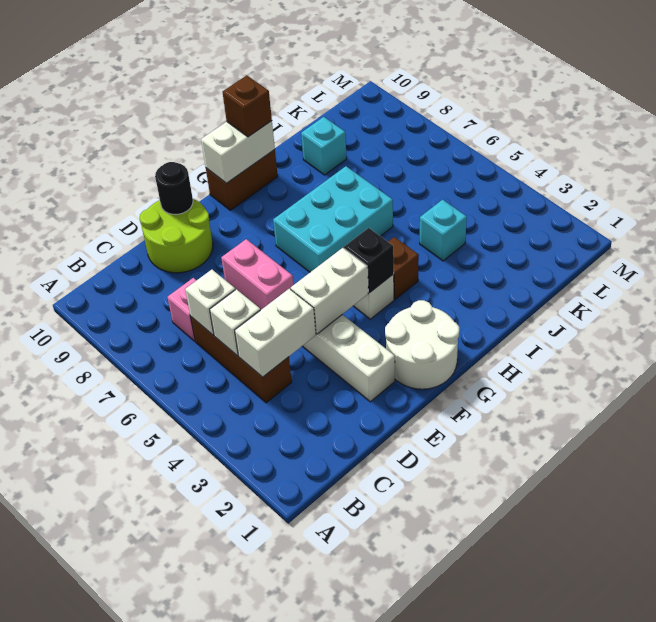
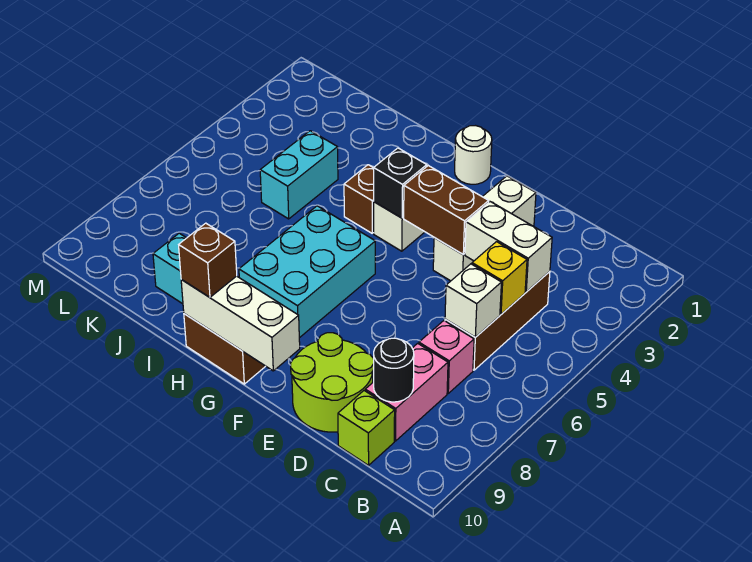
white brick C5 level 2 -> yellow brick C5 level 2
none -> lime brick C10 level 1
white brick E4:F4 level 2 -> brown brick E4:F4 level 2
pink brick E6:E7 level 1 -> pink brick C8:C9 level 1
black round brick E10 level 2 -> black round brick C9 level 2
white round brick F1:G2 level 1 -> white round brick G1 level 1
cyan brick G6:I7 level 1 -> cyan brick G6:H8 level 1
white brick G10:H10 level 2 -> white brick F10:H10 level 2
cyan brick J4 level 1 -> cyan brick J4:J5 level 1

